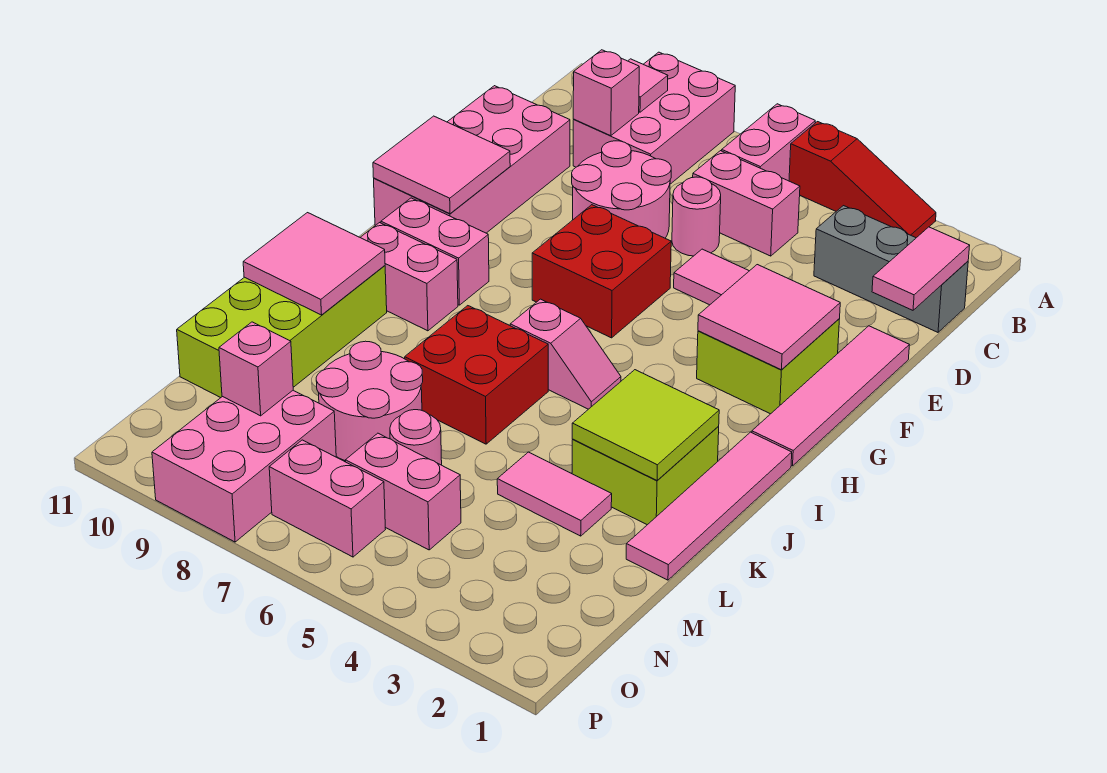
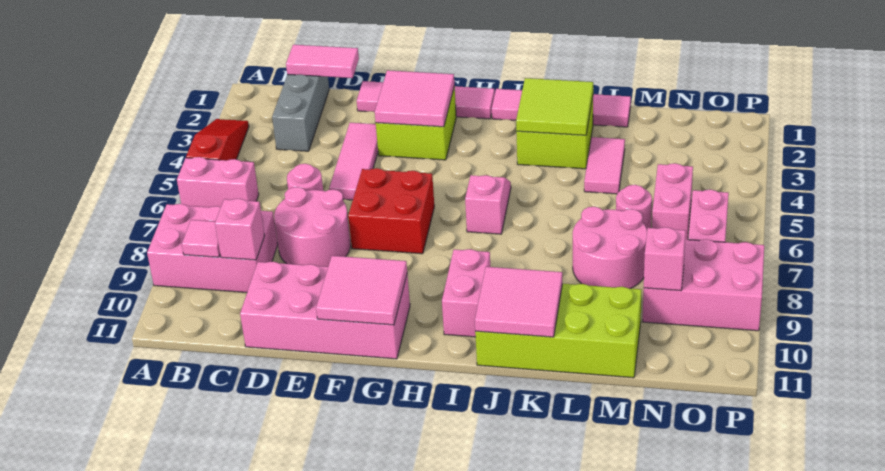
pink brick C5:C6 level 1 -> none
pink brick H9:H10 level 1 -> none
red brick J6:K7 level 1 -> none

